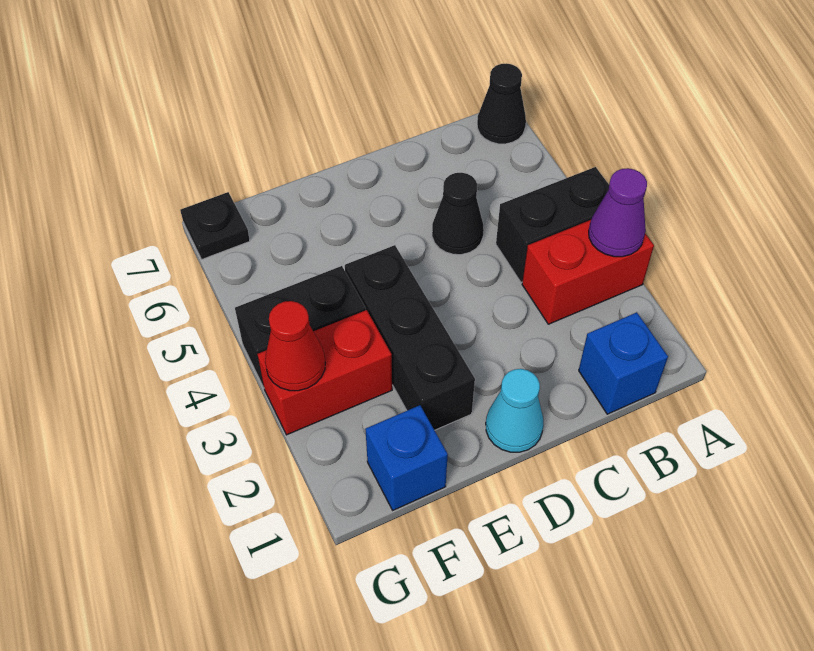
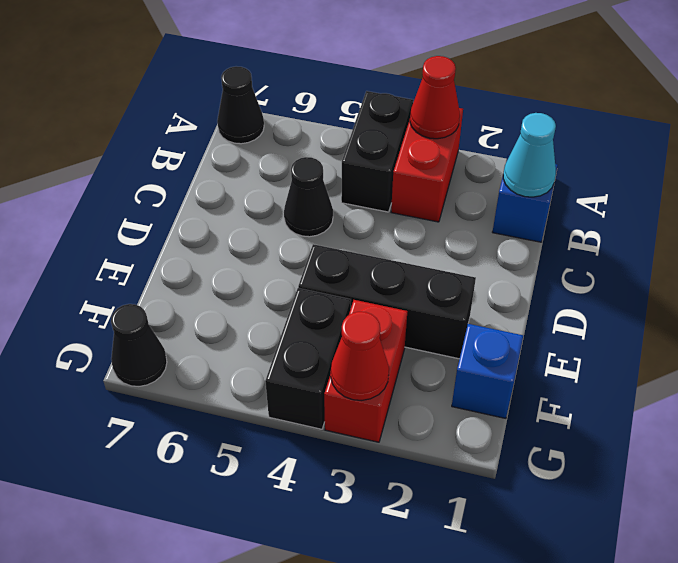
purple cone A3 level 2 -> red cone A3 level 2
cyan cone D1 level 1 -> cyan cone B1 level 2
black plate G7 level 1 -> black cone G7 level 1

